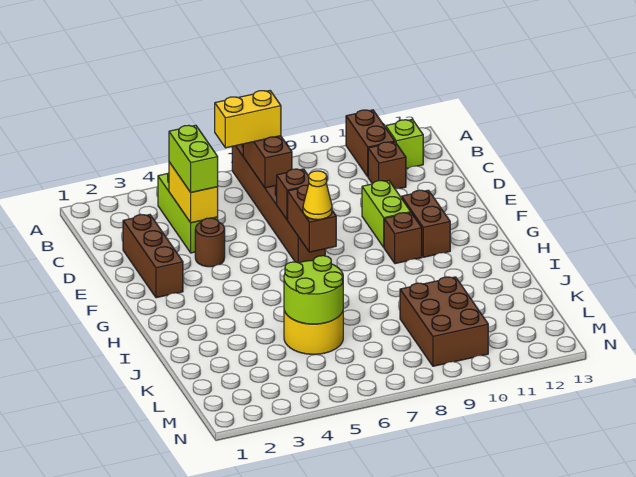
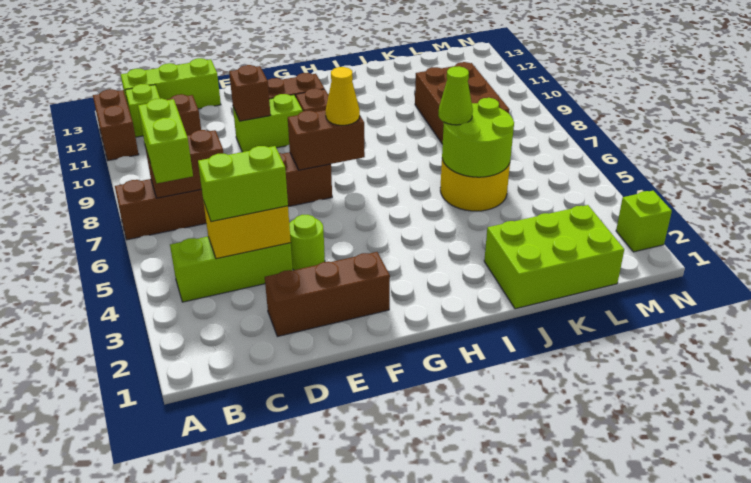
brown brick A11:B11 level 1 -> brown brick A11:A12 level 1
yellow brick B6:B7 level 3 -> lime brick B6:B7 level 3
none -> lime brick B13:D13 level 1
brown round brick E4 level 1 -> lime round brick E4 level 1
brown brick E7 level 2 -> brown brick E10 level 2
none -> lime brick J1:L2 level 1
none -> lime cone J6 level 3
brown brick K9:M10 level 1 -> brown brick K8:L10 level 1
none -> lime brick N2 level 1

